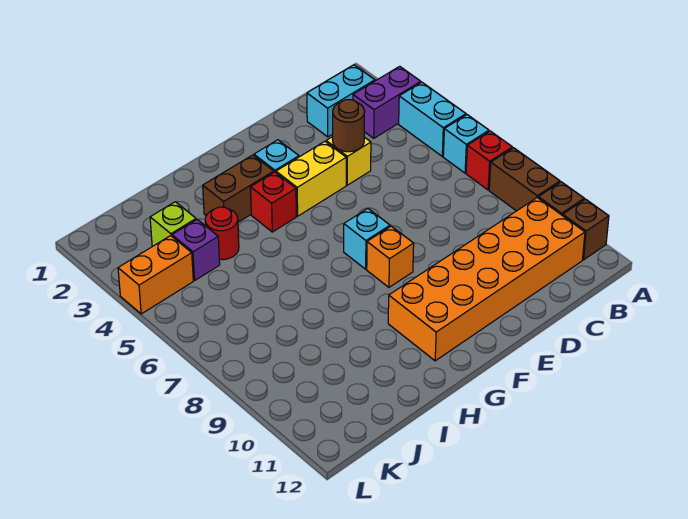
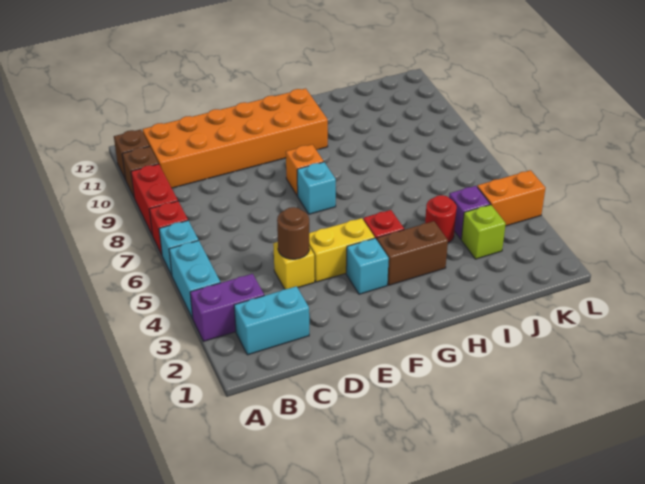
brown brick A8:A9 level 1 -> red brick A8:A9 level 1

